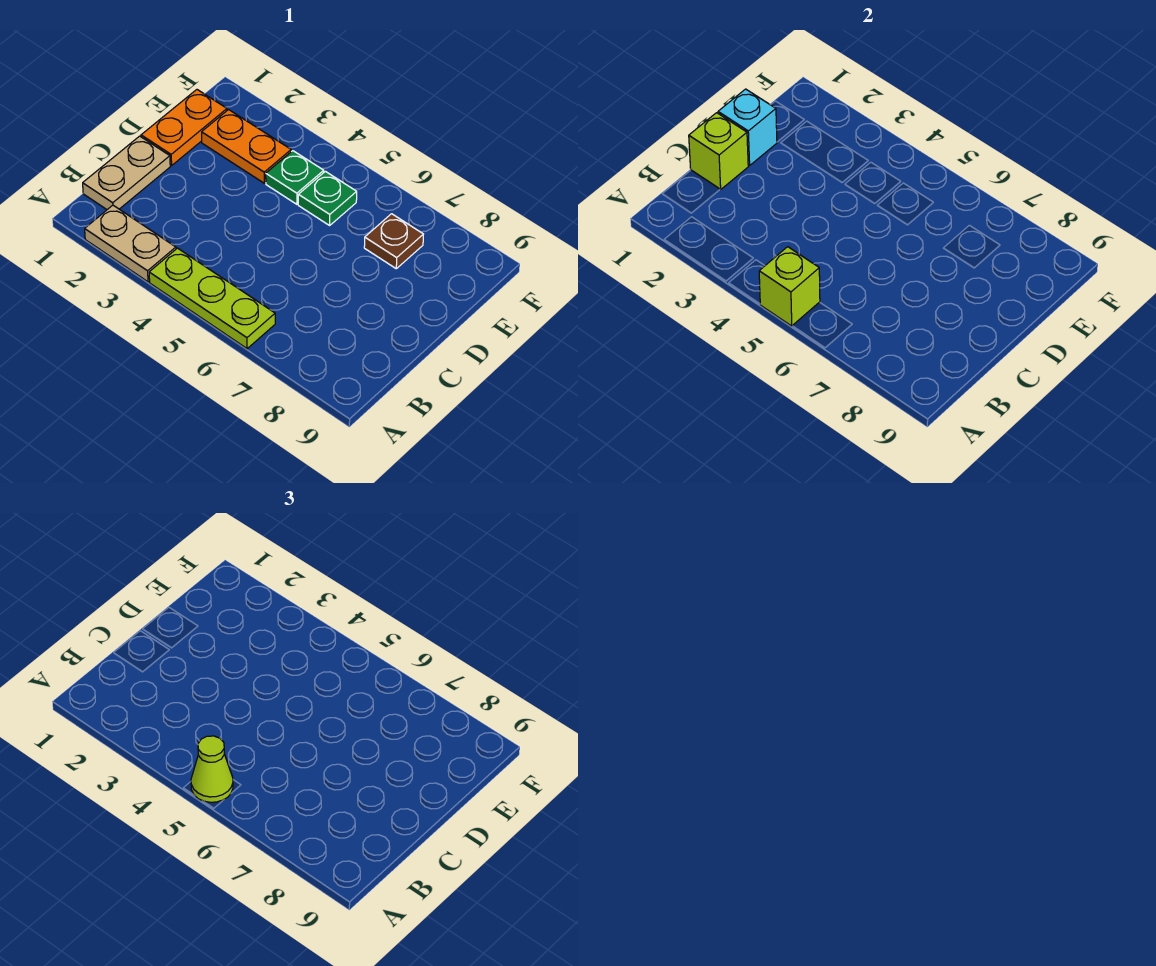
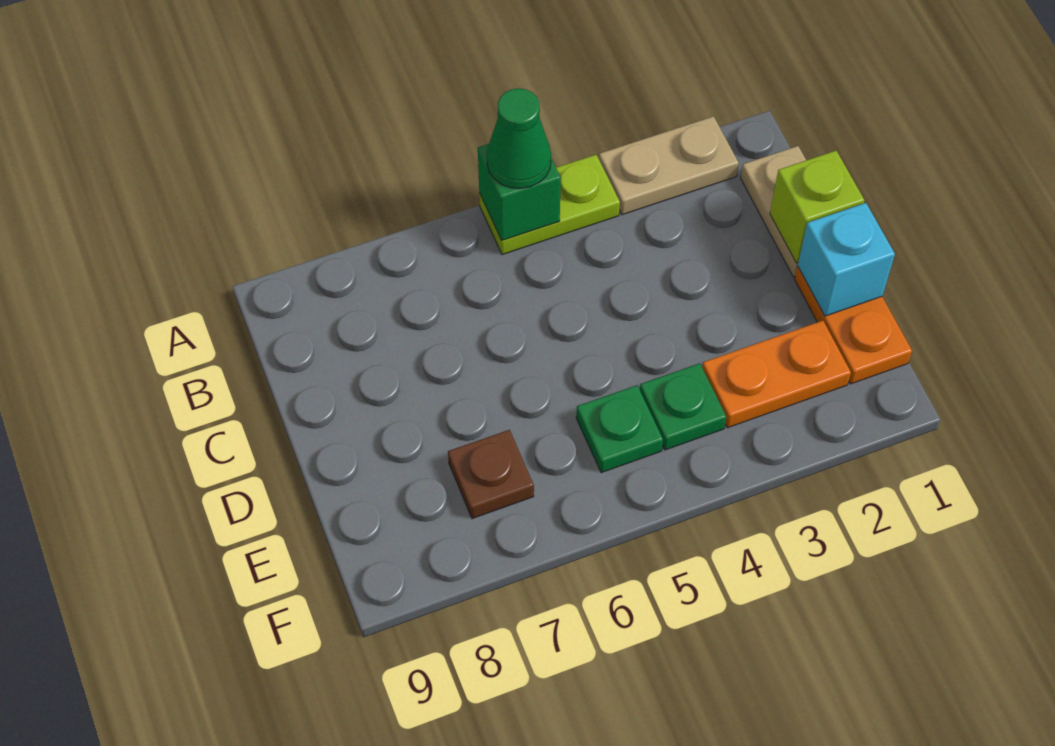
lime plate A4:A6 level 1 -> lime plate A4:A5 level 1
lime brick A5 level 2 -> green brick A5 level 2
lime cone A5 level 3 -> green cone A5 level 3

